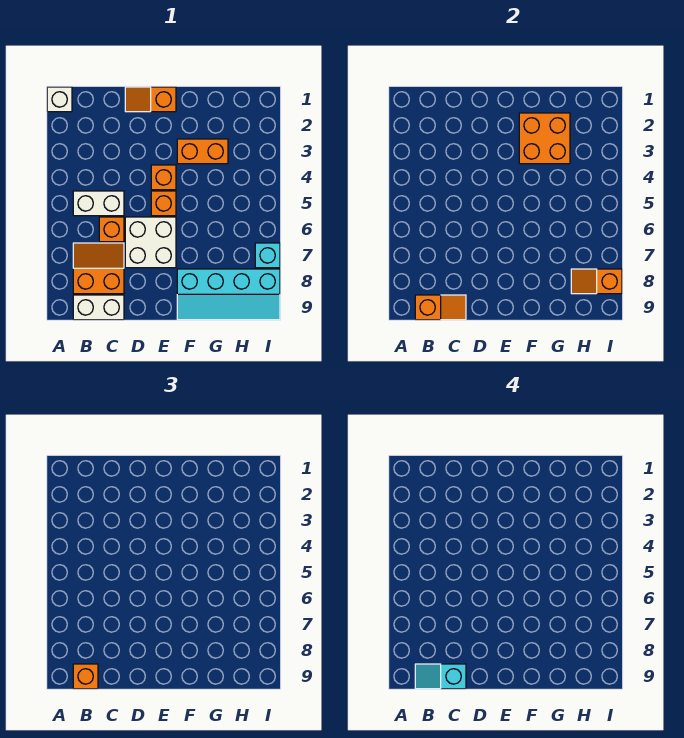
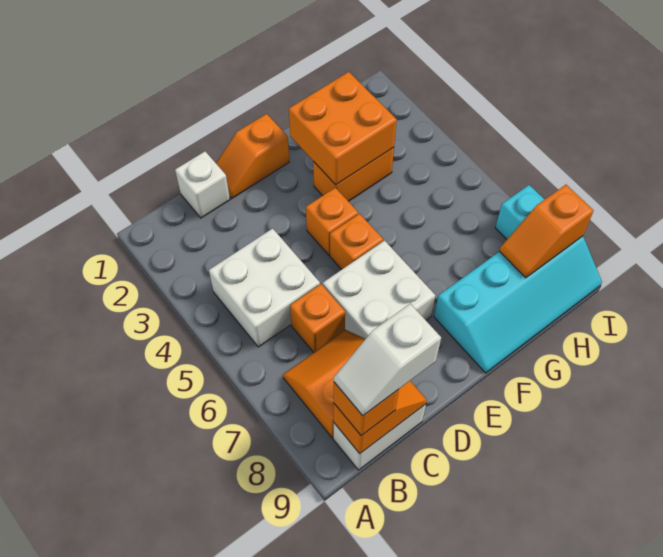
white brick A1 level 1 -> white brick C1 level 1
white brick B5:C5 level 1 -> white brick B4:C5 level 1
cyan slope B9:C9 level 4 top C -> white slope B9:C9 level 4 top C

